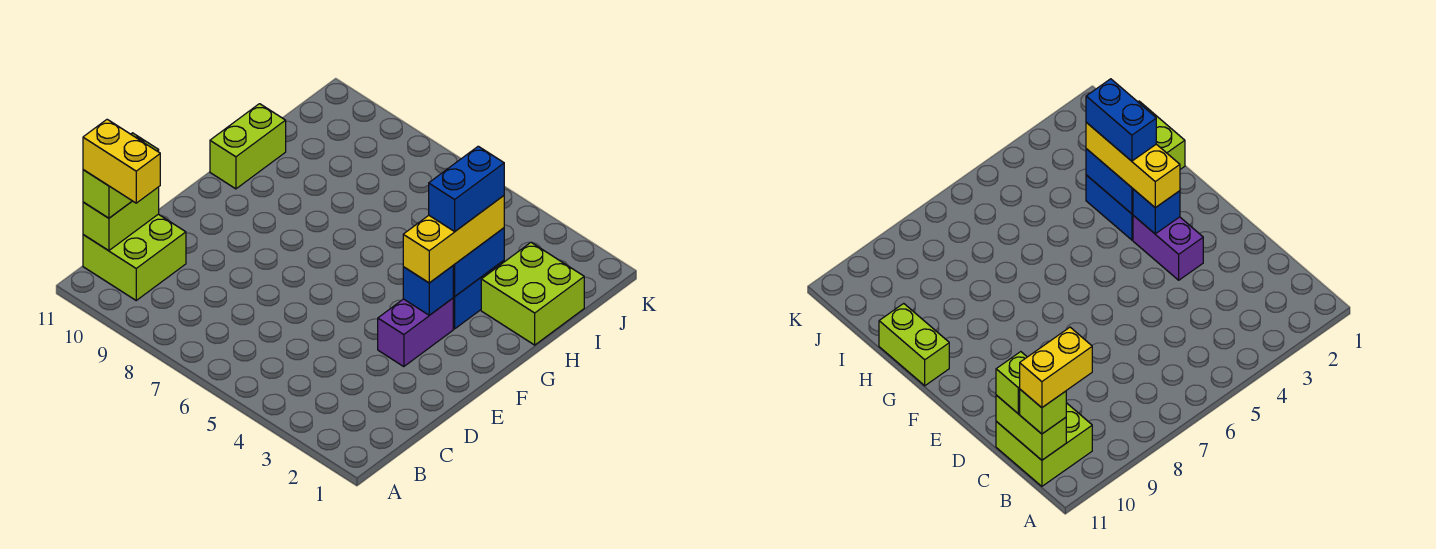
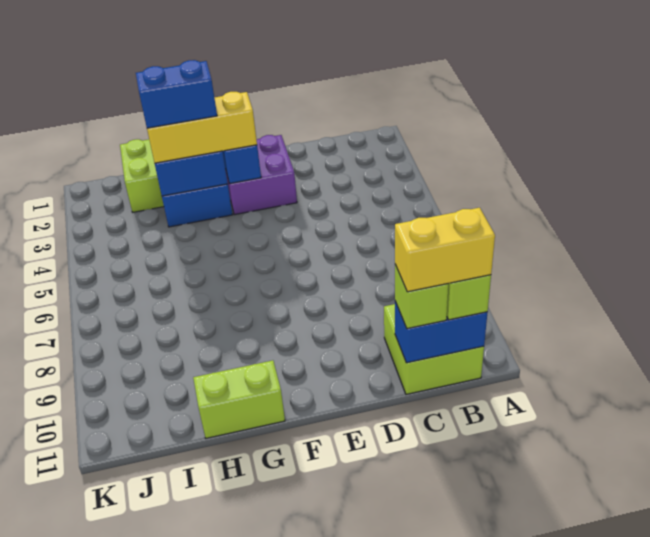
yellow brick B10:B11 level 4 -> yellow brick B11:C11 level 4
lime brick B11:C11 level 2 -> blue brick B11:C11 level 2
purple brick E3:F3 level 1 -> purple brick E2:F3 level 1

